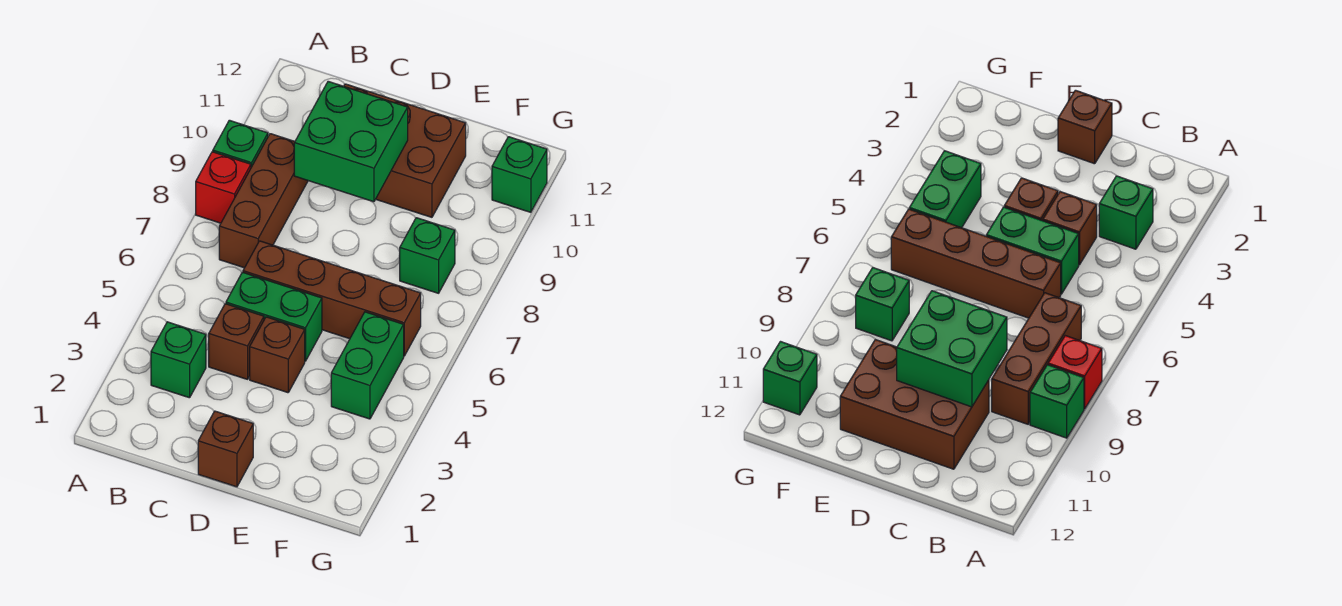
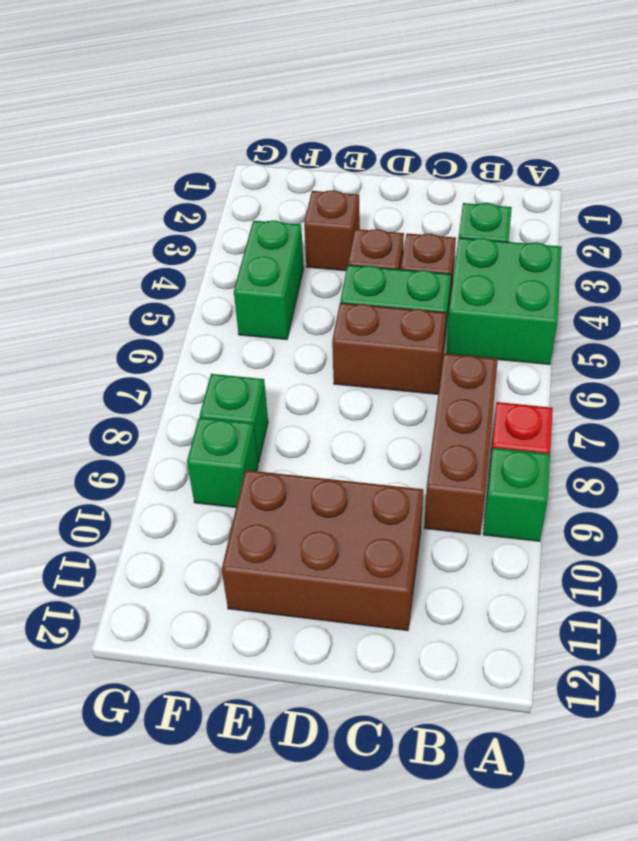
brown brick C6:F6 level 1 -> brown brick C6:D6 level 1
green brick C9:D10 level 2 -> green brick A4:B5 level 1
brown brick D1 level 1 -> brown brick E3 level 1
green brick G11 level 1 -> green brick F9 level 1

